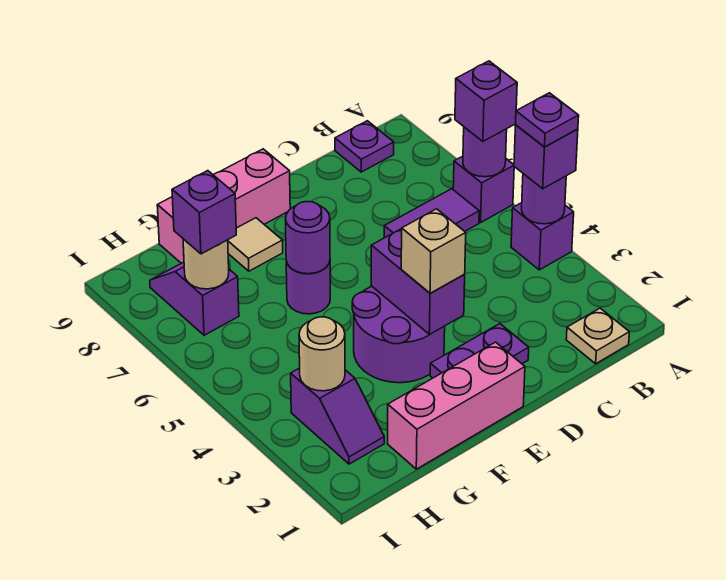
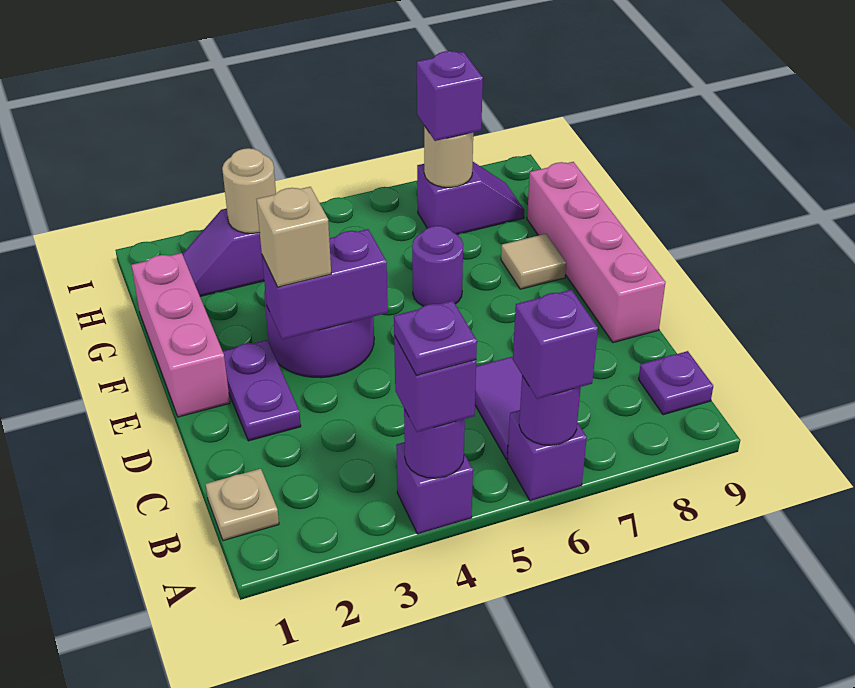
pink brick E9:G9 level 1 -> pink brick D9:G9 level 1
purple round brick F6 level 2 -> none

